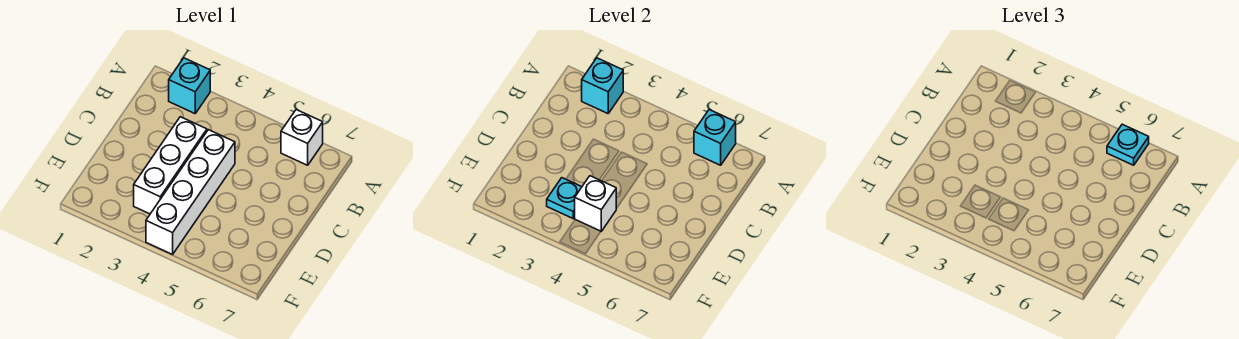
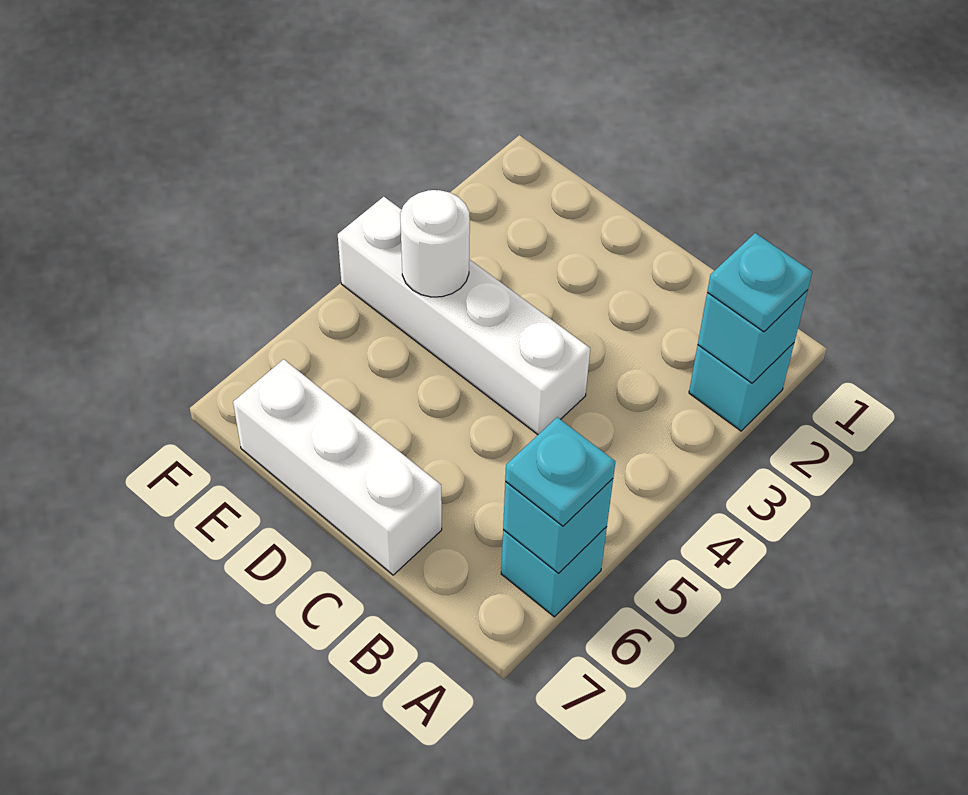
white brick A6 level 1 -> cyan brick A6 level 1
white brick C3:E3 level 1 -> white brick C7:E7 level 1
cyan plate E3 level 2 -> cyan plate A2 level 3
white brick E4 level 2 -> white round brick E4 level 2

